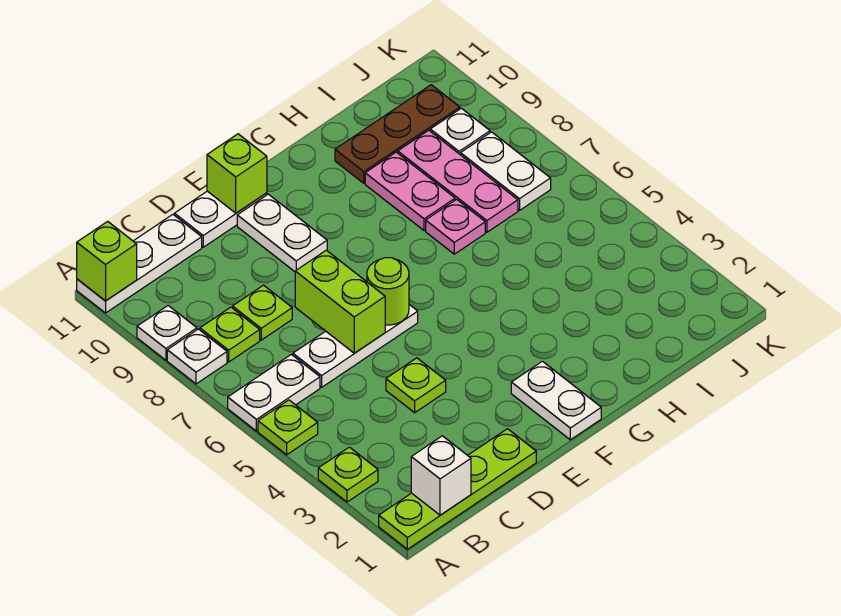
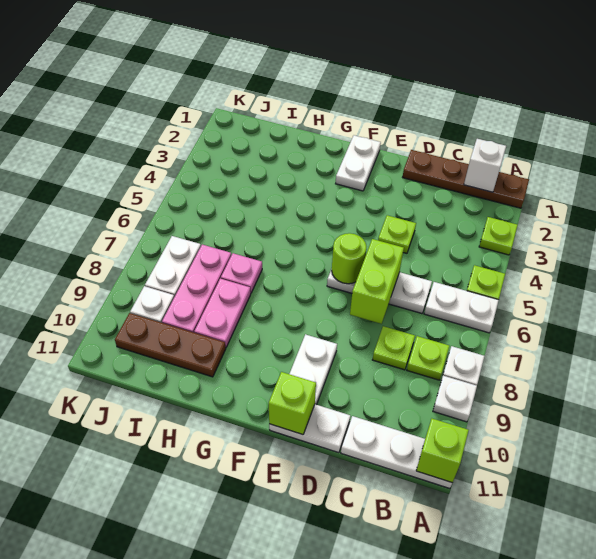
lime plate A1:D1 level 1 -> brown plate A1:D1 level 1

